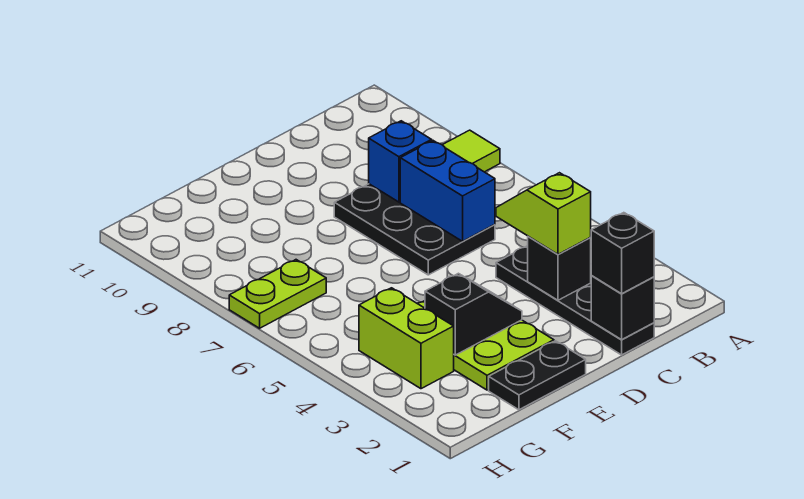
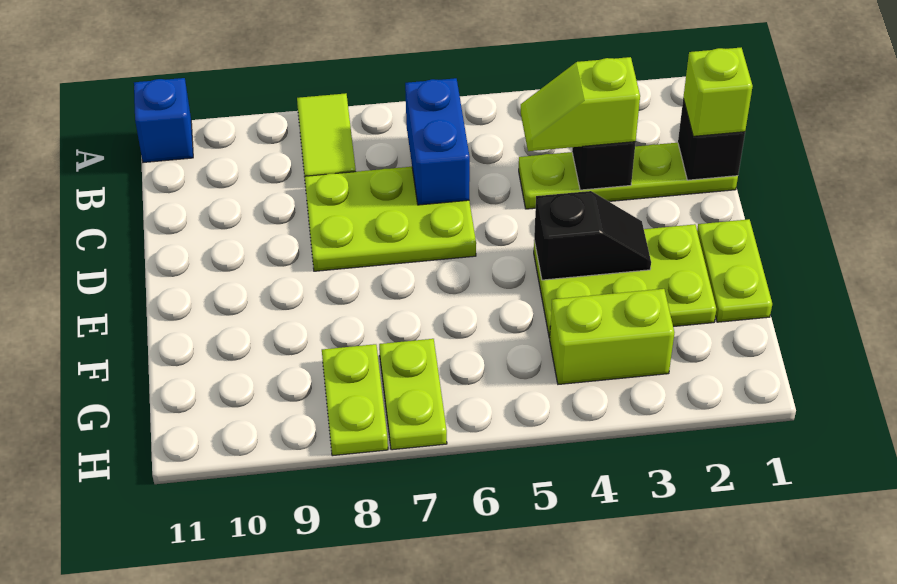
black plate C1:C4 level 1 -> lime plate C1:C4 level 1
black brick C1 level 3 -> lime brick C1 level 3
black plate C6:D8 level 1 -> lime plate C6:D8 level 1
blue brick C6:C7 level 2 -> blue brick B6:C6 level 2
blue brick C8 level 2 -> blue brick A11 level 1
black plate E1:F1 level 1 -> lime plate E1:F1 level 1
black slope E3:F3 level 2 top F -> black slope E3:E4 level 2 top 4
none -> lime plate G8:H8 level 1

